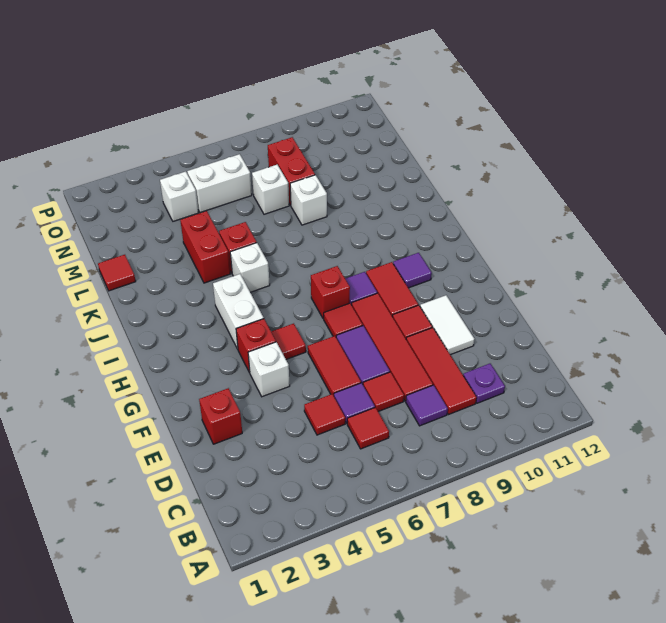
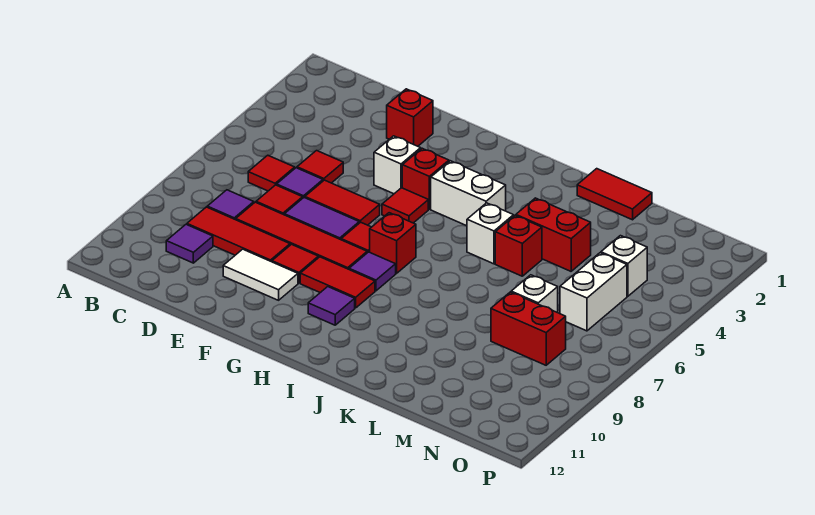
purple plate C10 level 1 -> purple tile C10 level 1
red tile L1 level 1 -> red tile K1:L1 level 1
white brick L8 level 1 -> none

